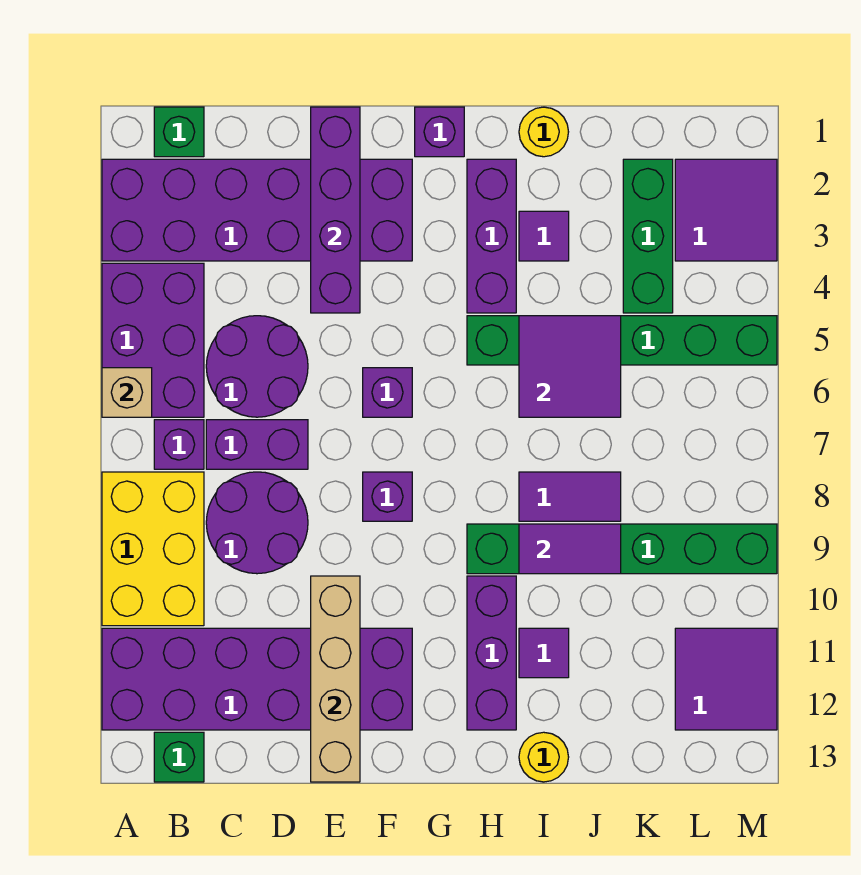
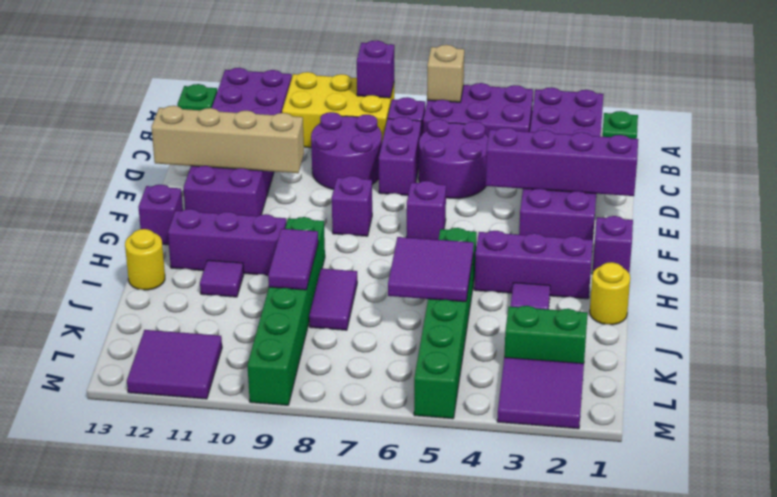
none -> purple brick A8 level 2
none -> purple brick G13 level 1
green brick K2:K4 level 1 -> green brick K2:K3 level 1

